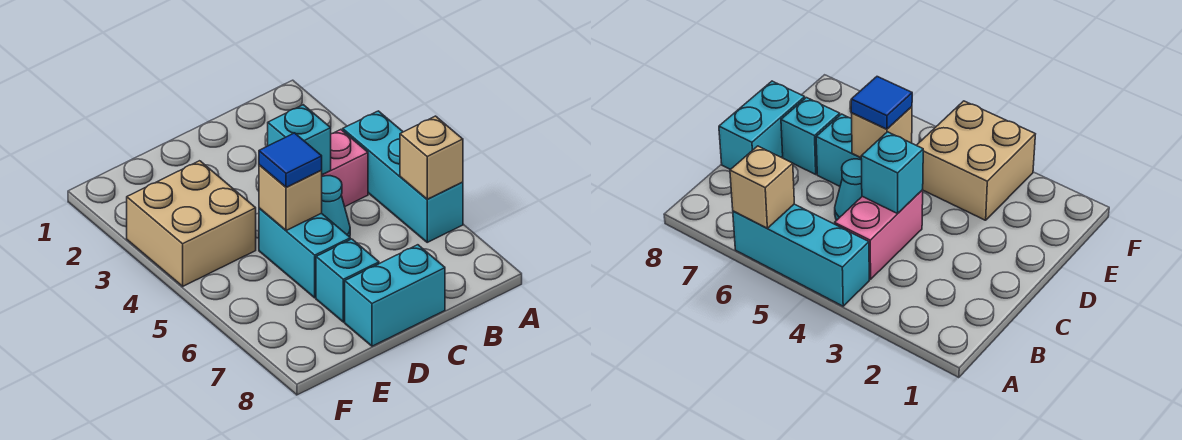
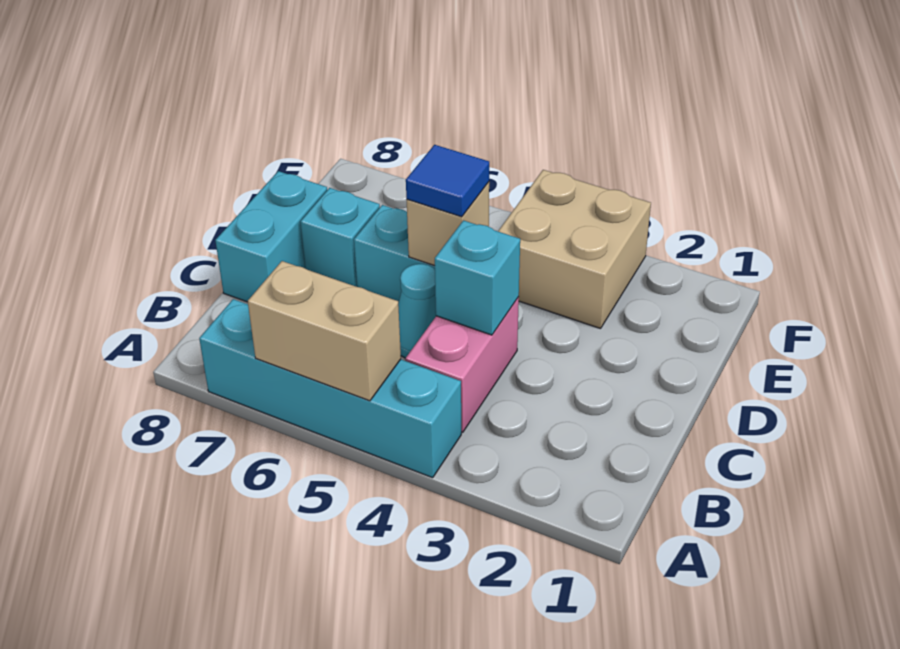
cyan brick A4:A6 level 1 -> cyan brick A4:A7 level 1
tan brick A6 level 2 -> tan brick A5:A6 level 2

